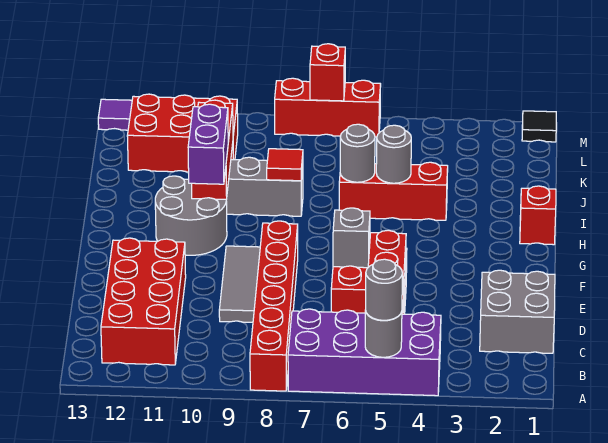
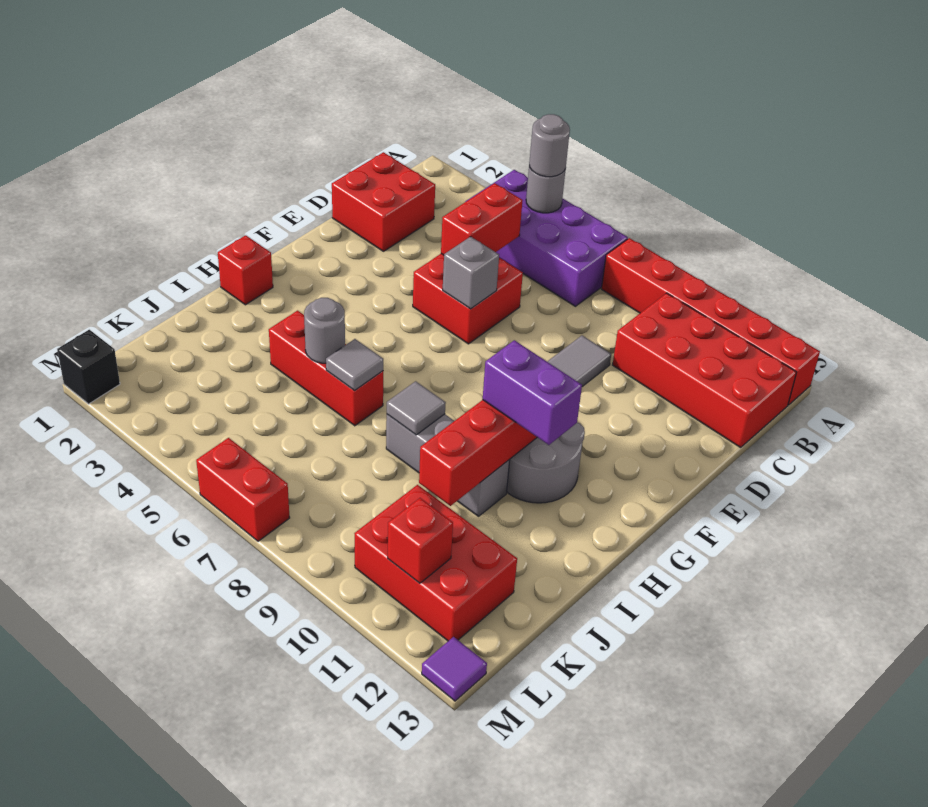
red brick A8:F8 level 1 -> red brick A8:A13 level 1
red brick B11:E12 level 1 -> red brick B10:C13 level 1
grey brick C1:D2 level 1 -> red brick C1:D2 level 1
purple brick G10:H10 level 3 -> purple brick H10:H11 level 3
grey round brick I6 level 2 -> grey tile I6 level 2
red tile I8 level 2 -> grey tile I8 level 2
black tile M1 level 1 -> black brick M1 level 1
red brick M6:M8 level 1 -> red brick M6:M7 level 1
red brick M7 level 2 -> red brick L11 level 2

